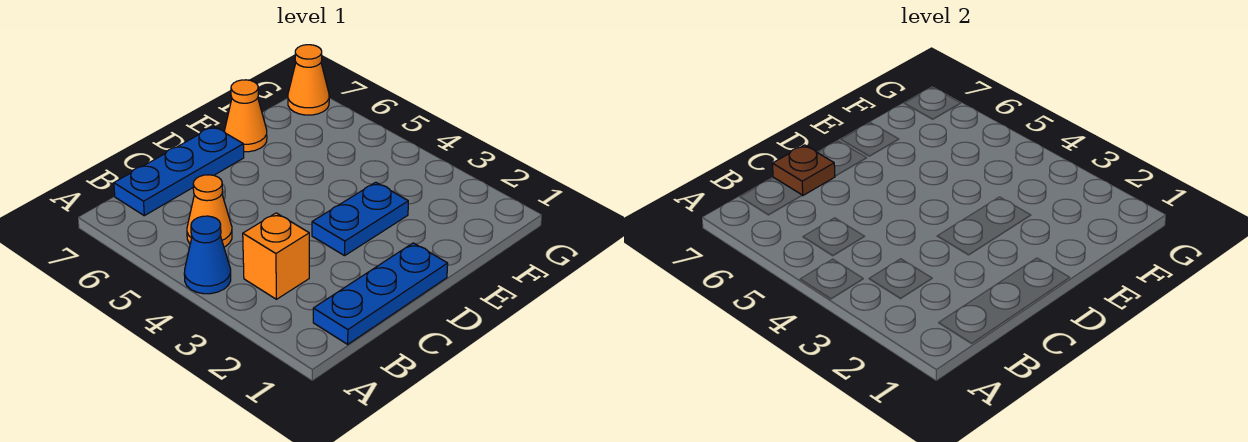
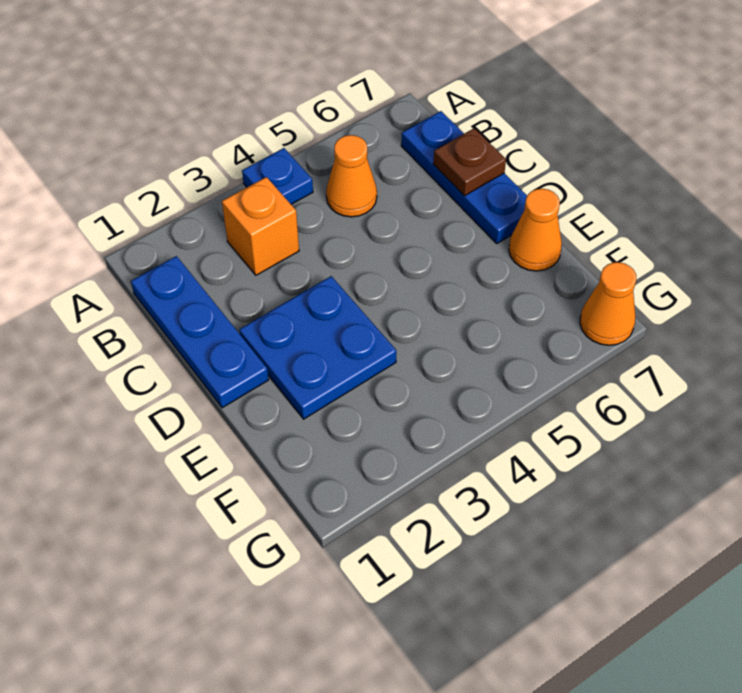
blue cone A4 level 1 -> blue plate A4 level 1
blue plate D3:E3 level 1 -> blue plate D2:E3 level 1

